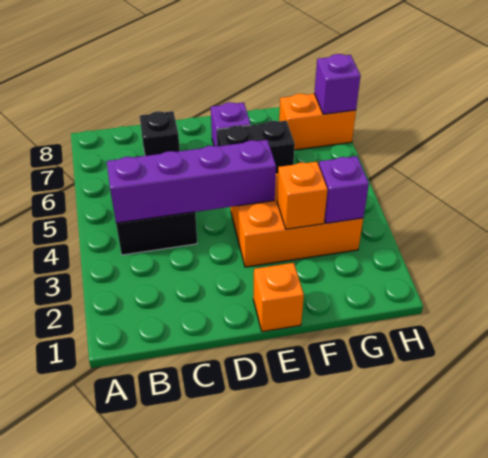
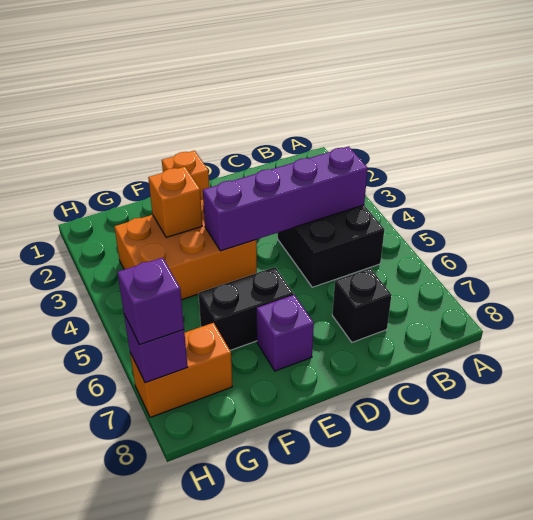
purple brick G3 level 2 -> purple brick H7 level 3

